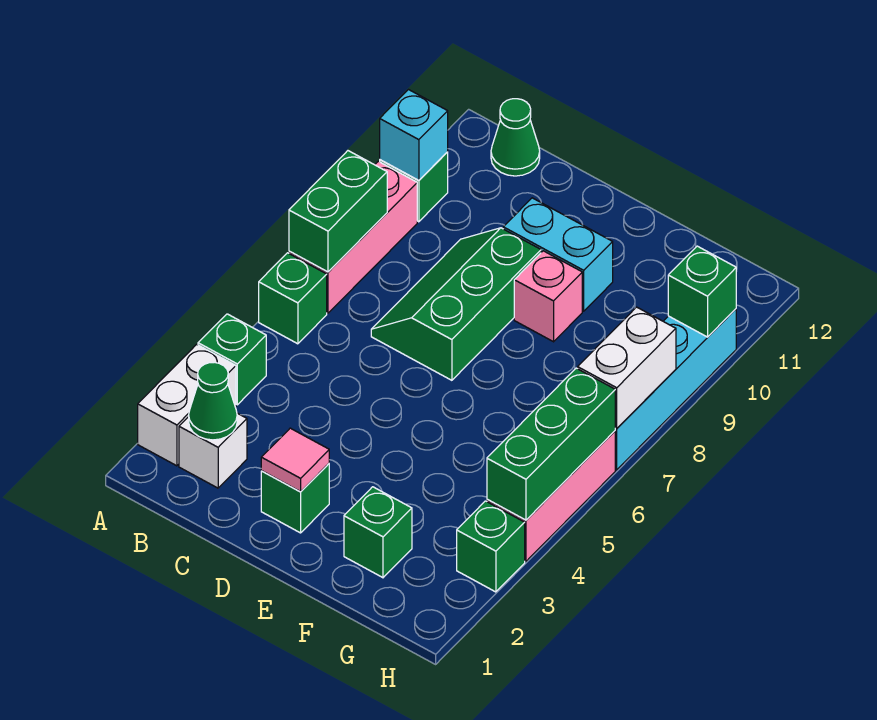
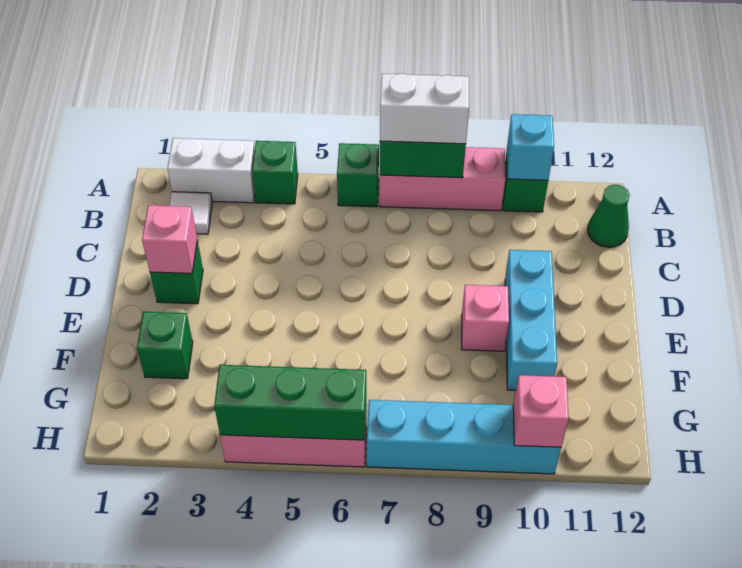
white brick B2 level 1 -> white tile B2 level 1
green cone B2 level 2 -> none
green slope C7:D9 level 1 top D -> none
pink tile D2 level 2 -> pink brick D2 level 2
cyan brick D10:E10 level 1 -> cyan brick D10:F10 level 1
green brick H3 level 1 -> none
white brick H7:H8 level 2 -> white brick A7:A8 level 3
green brick H10 level 2 -> pink brick H10 level 2

